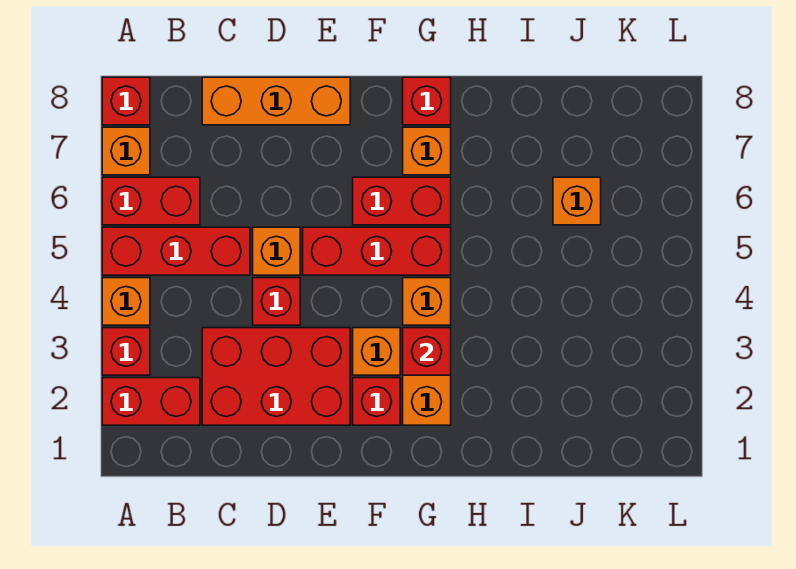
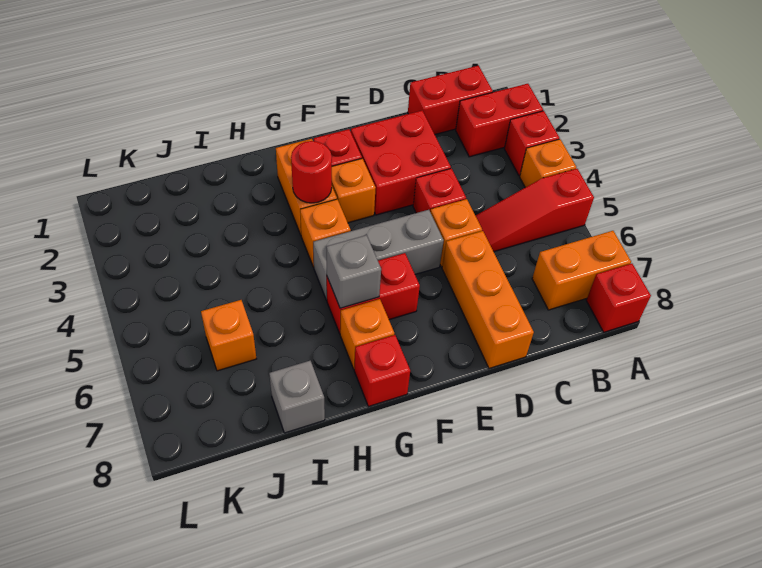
red brick A5:C5 level 1 -> red slope A5:C5 level 1 top A
red brick A6:B6 level 1 -> red brick B1:C1 level 1
orange brick A7 level 1 -> orange brick A7:B7 level 1
red brick C2:E3 level 1 -> red brick D2:E3 level 1
orange brick C8:E8 level 1 -> orange brick D6:D8 level 1
red brick E5:G5 level 1 -> grey brick E5:G5 level 1
red brick G3 level 2 -> red round brick G3 level 2
none -> grey brick G6 level 2
none -> grey brick I8 level 1

